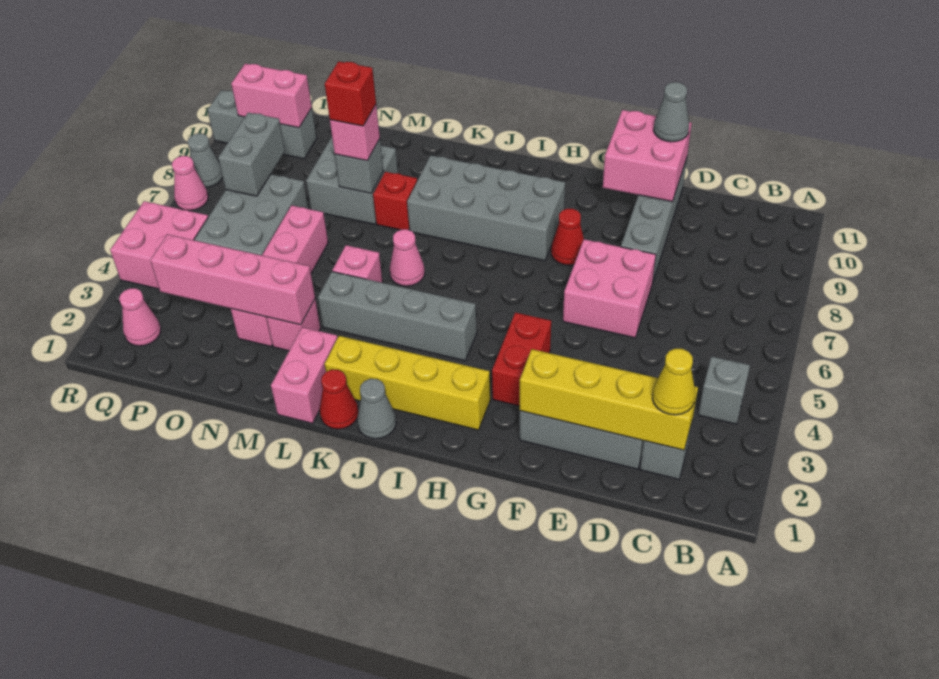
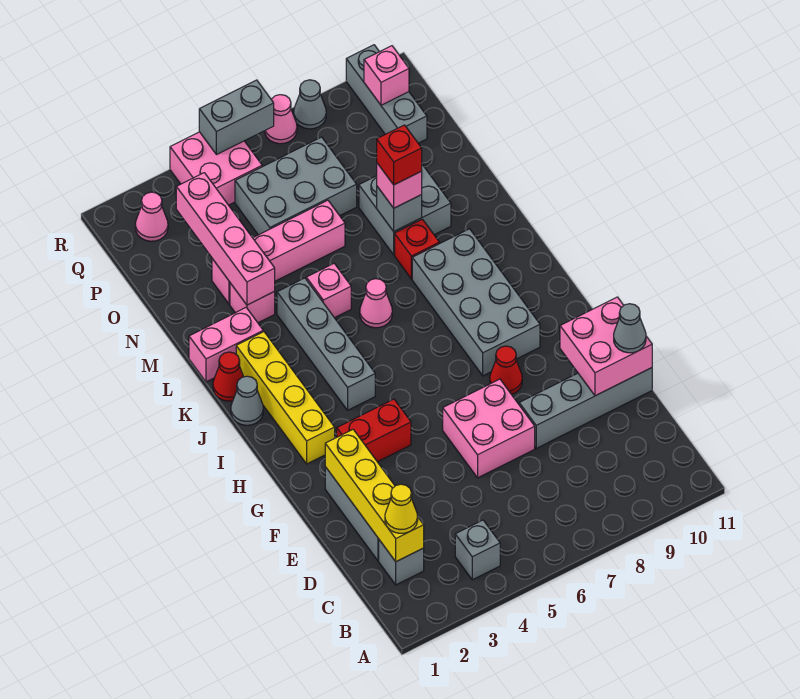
grey brick P7:P8 level 2 -> grey brick R5:R6 level 2
pink brick P10:Q10 level 2 -> pink brick Q10 level 2

